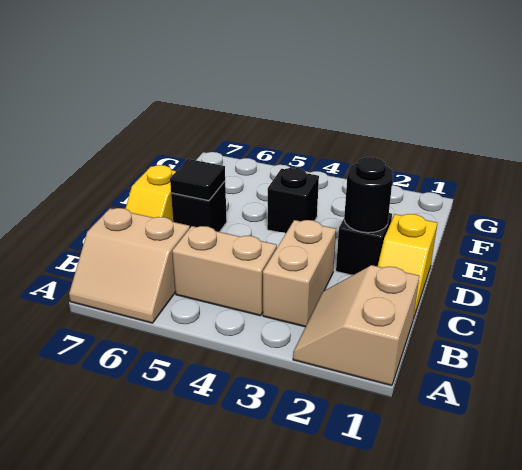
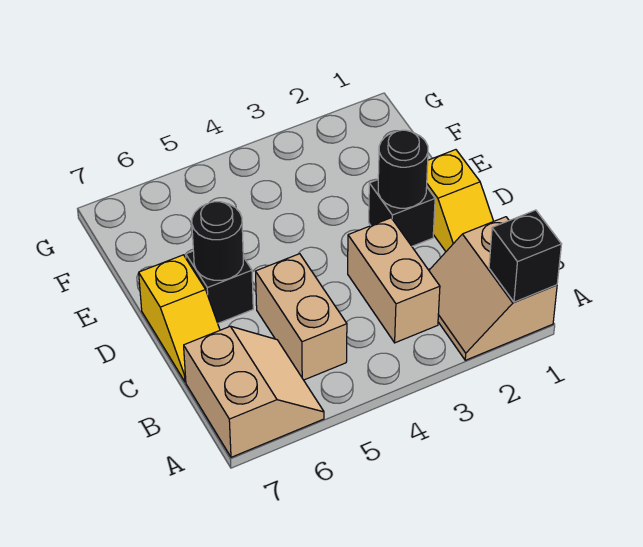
tan slope A6:B7 level 1 top B -> tan slope A6:B7 level 1 top 7
tan brick B4:B5 level 1 -> tan brick B5:C5 level 1
black tile D6 level 2 -> black round brick D6 level 2
black brick E4 level 1 -> black brick A1 level 2

